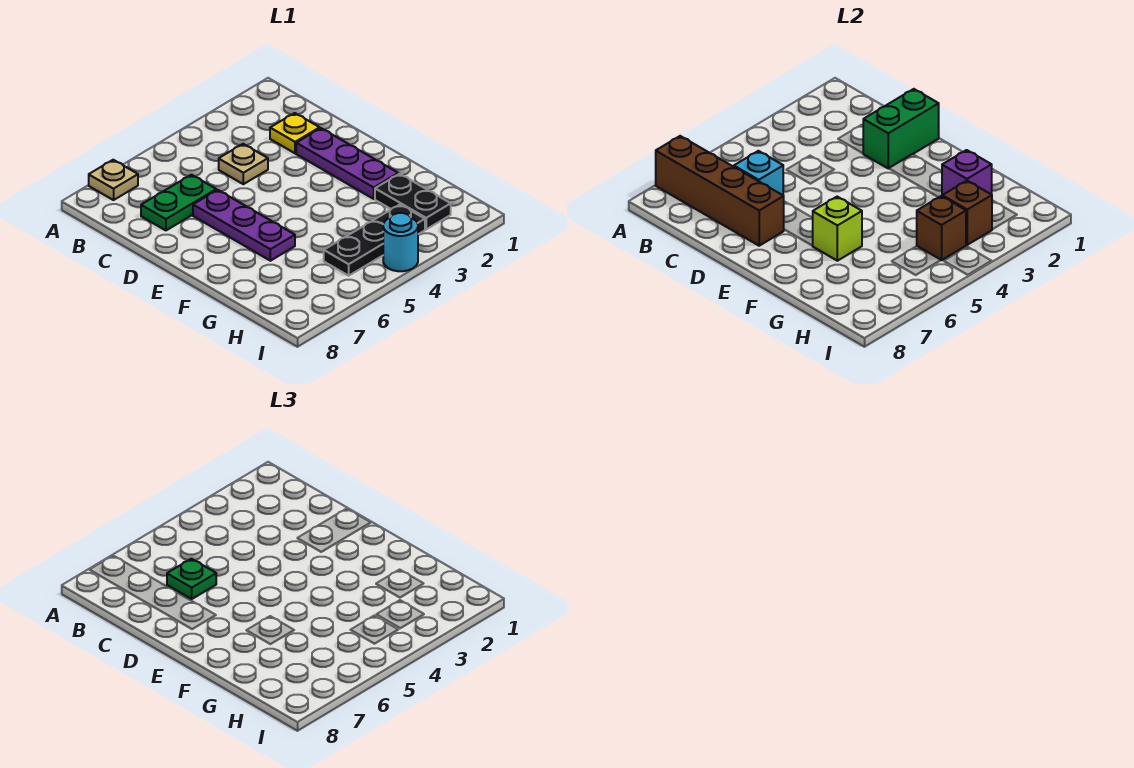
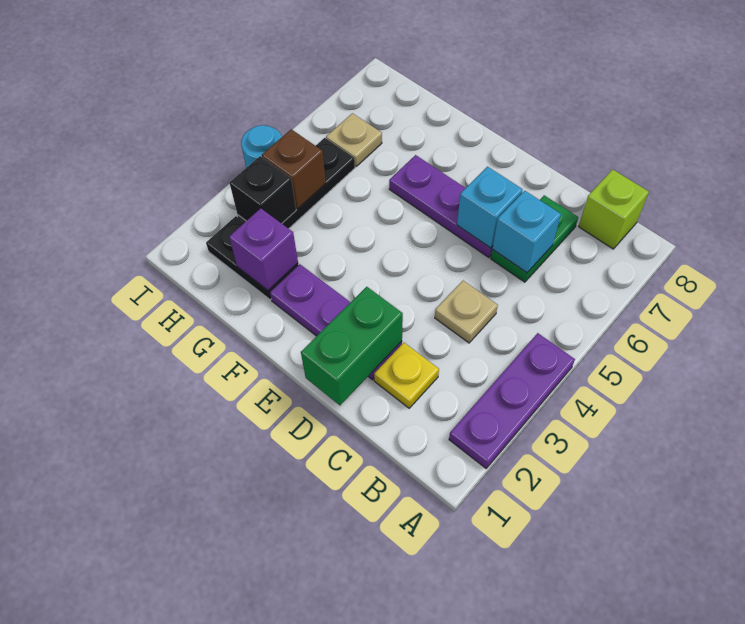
none -> purple plate A2:A4 level 1
tan plate A7 level 1 -> tan plate H6 level 1
brown brick A7:D7 level 2 -> none
green plate C6 level 3 -> none
none -> cyan brick D6 level 2
lime brick F6 level 2 -> lime brick B8 level 1
brown brick H3 level 2 -> black brick H3 level 2

